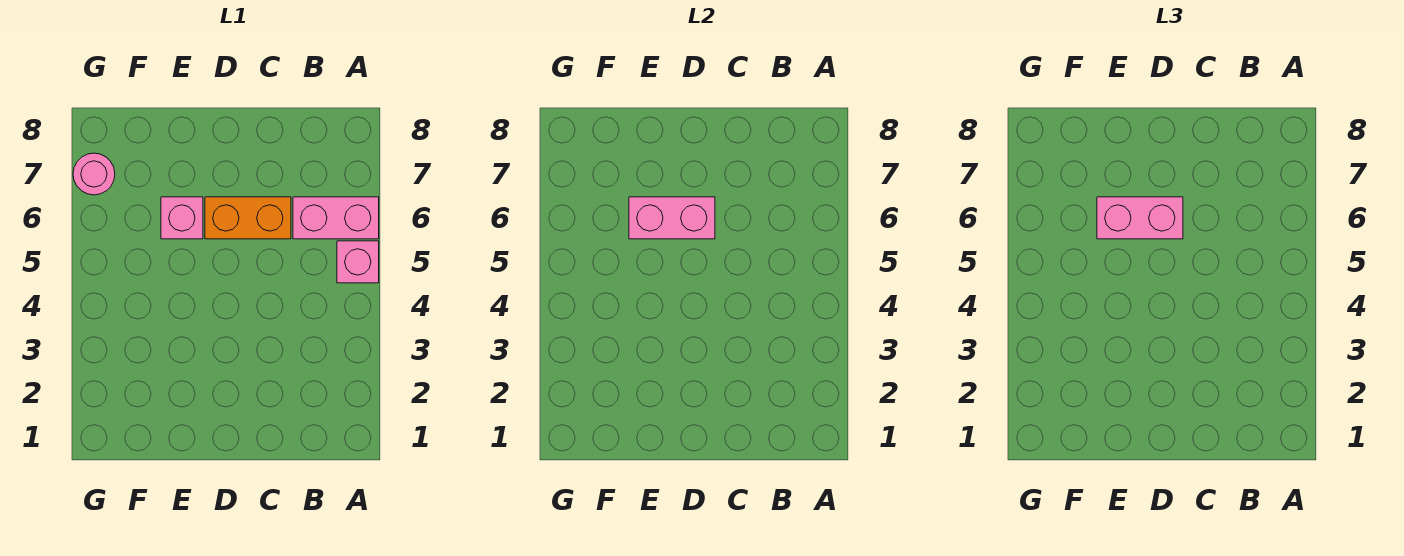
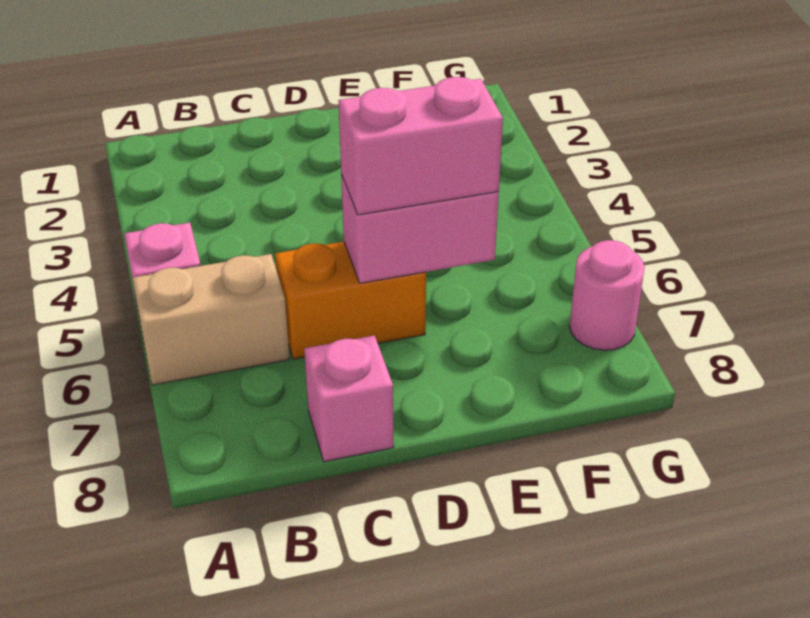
pink brick A6:B6 level 1 -> tan brick A6:B6 level 1
pink brick E6 level 1 -> pink brick C8 level 1

